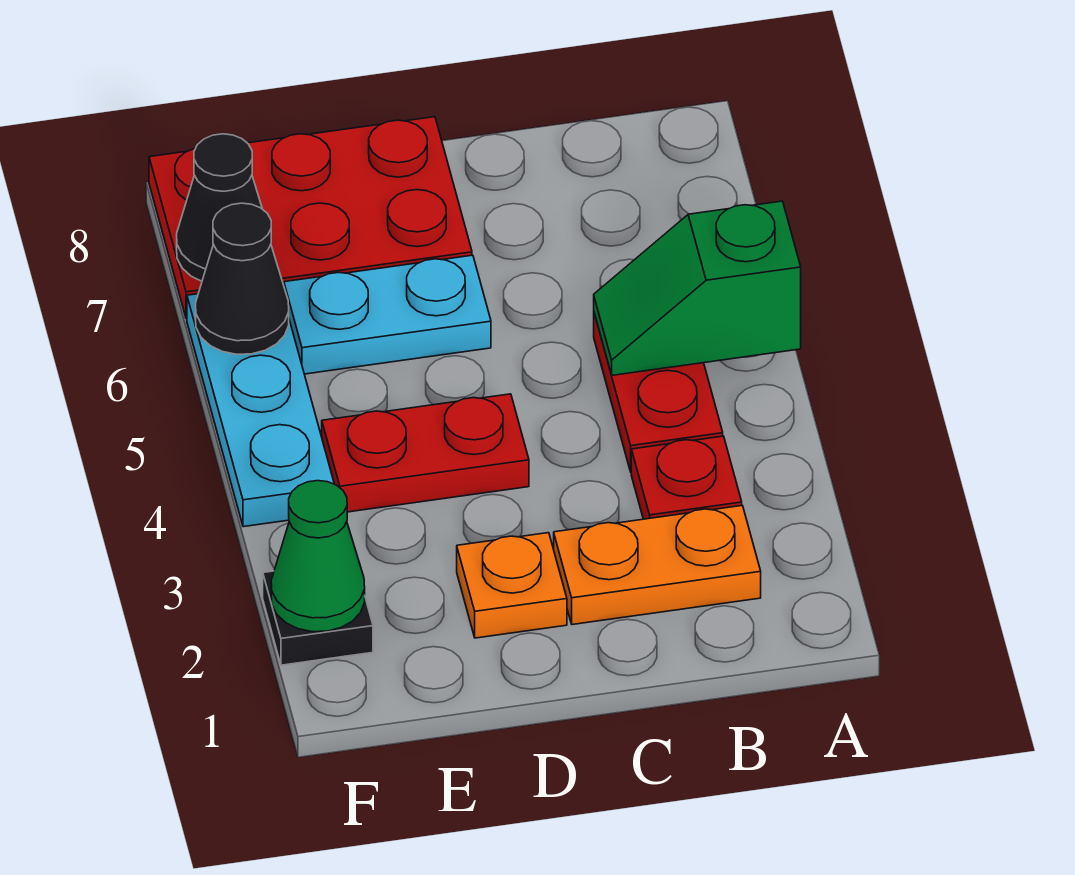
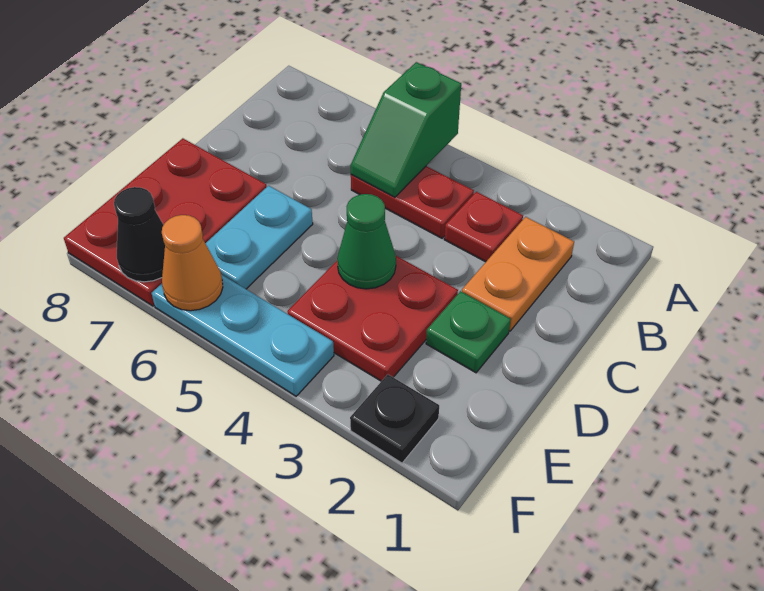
orange plate D2 level 1 -> green plate D2 level 1
red plate D4:E4 level 1 -> red plate D3:E4 level 1
green cone F2 level 2 -> green cone D4 level 2
black cone F6 level 2 -> orange cone F6 level 2

